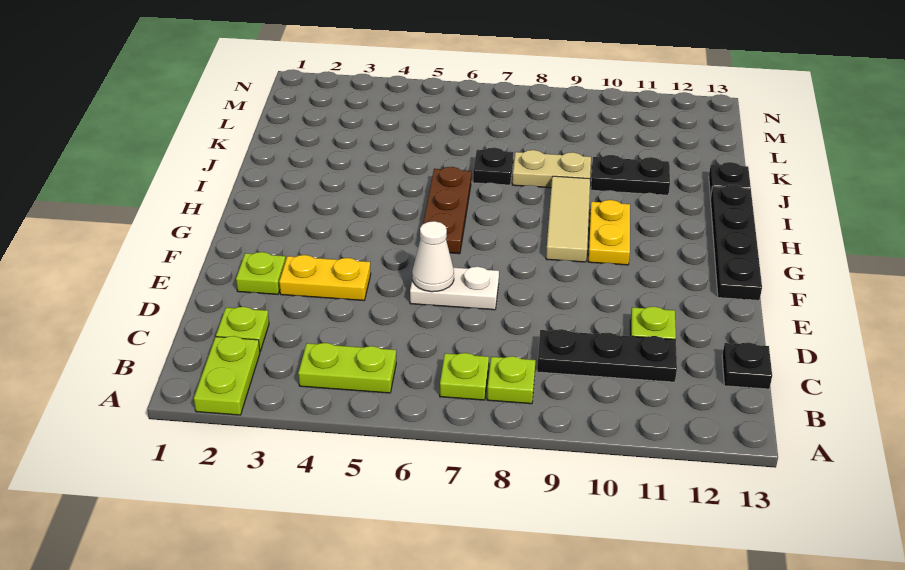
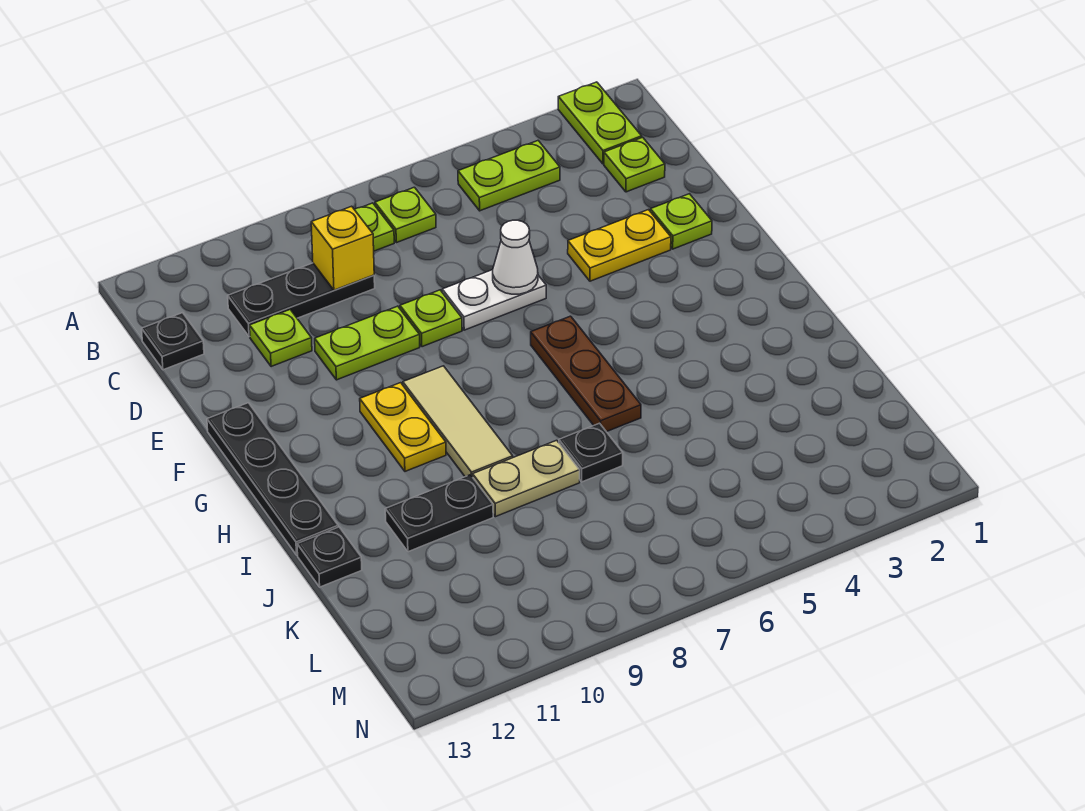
none -> yellow brick C9 level 2
none -> lime plate E8 level 1
none -> lime plate E9:E10 level 1

